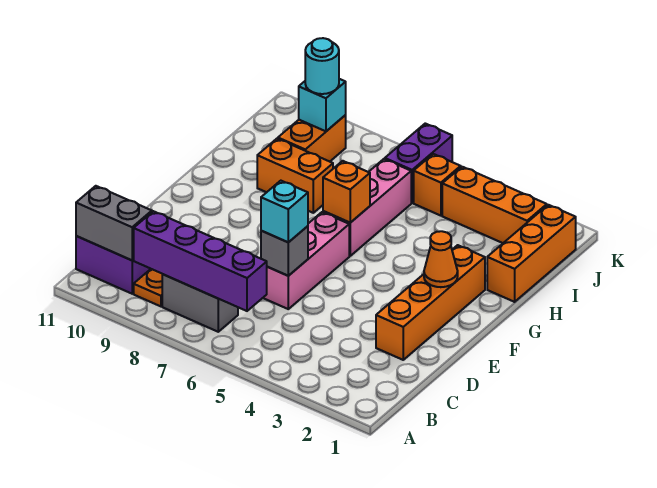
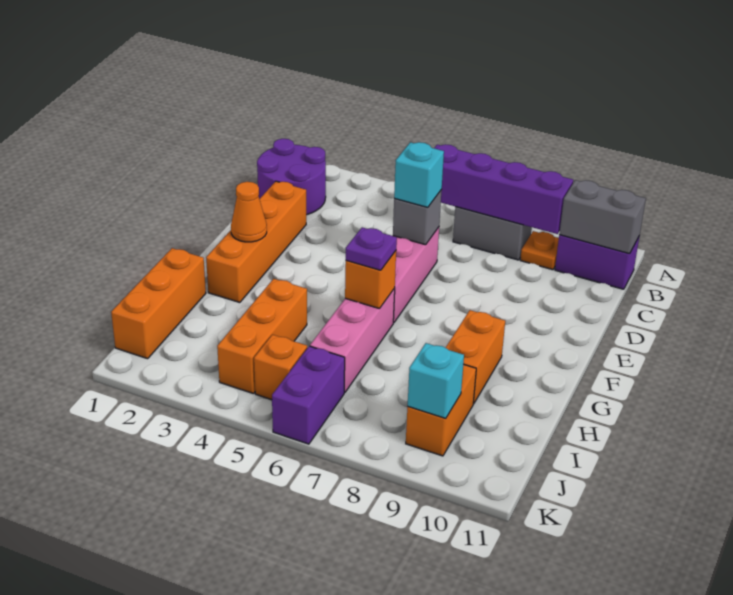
none -> purple round brick B1:C2 level 1
none -> purple plate G6 level 3
orange brick H8:H9 level 1 -> orange brick G9:H9 level 1
orange brick J2:J4 level 1 -> orange brick H4:J4 level 1
cyan round brick J9 level 3 -> none

